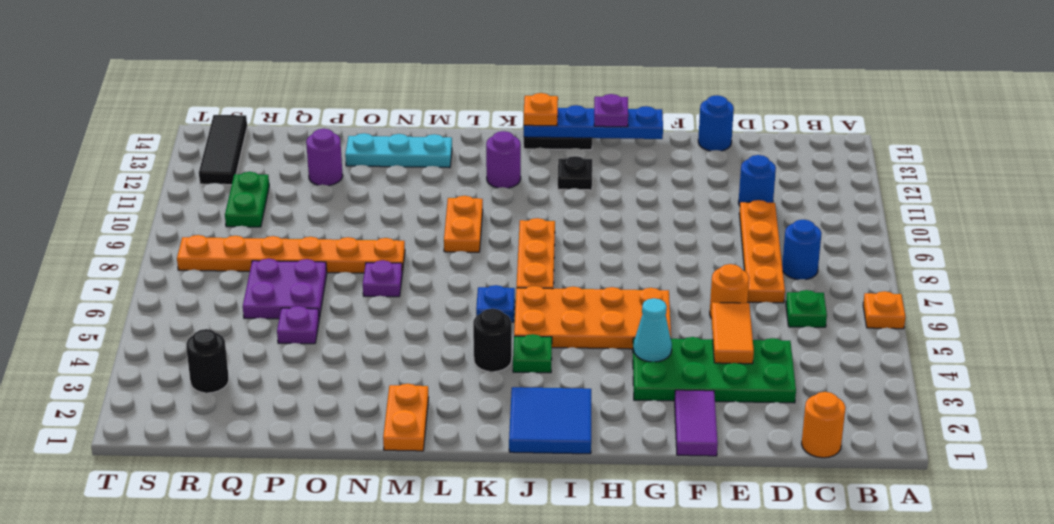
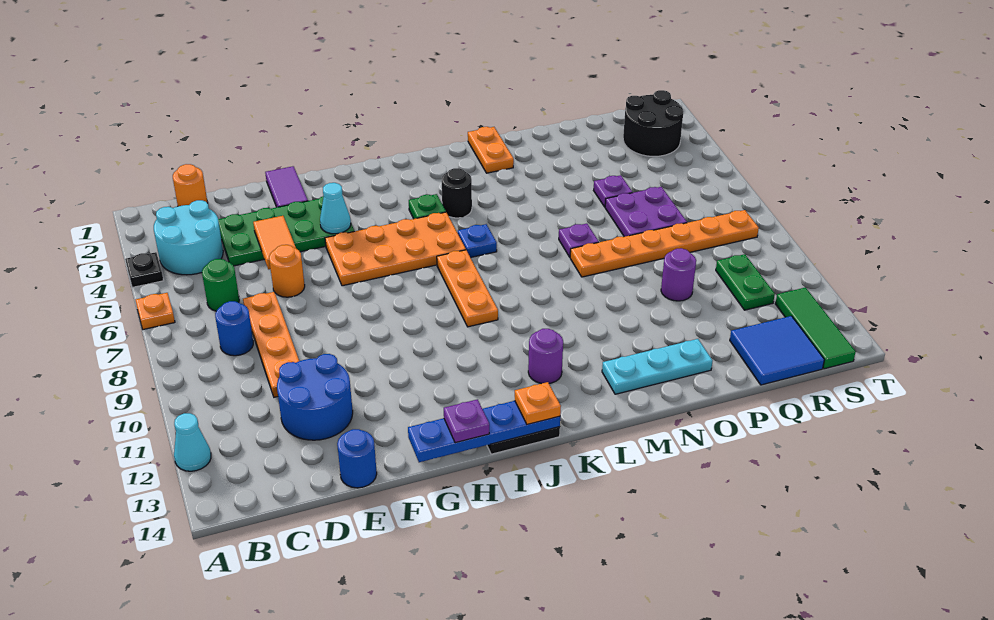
none -> cyan cone A12 level 1
none -> cyan round brick B3:C4 level 1
green plate C6 level 1 -> green round brick C6 level 1
blue round brick D11 level 1 -> blue round brick D11:E12 level 1
blue tile I1:J2 level 1 -> blue tile Q13:R14 level 1
black plate I12 level 1 -> black plate A4 level 1
orange plate L9:L10 level 1 -> none
purple round brick P12 level 1 -> purple round brick P10 level 1
black round brick R3 level 1 -> black round brick R2:S3 level 1
black tile S12:S14 level 1 -> green tile S12:S14 level 1

